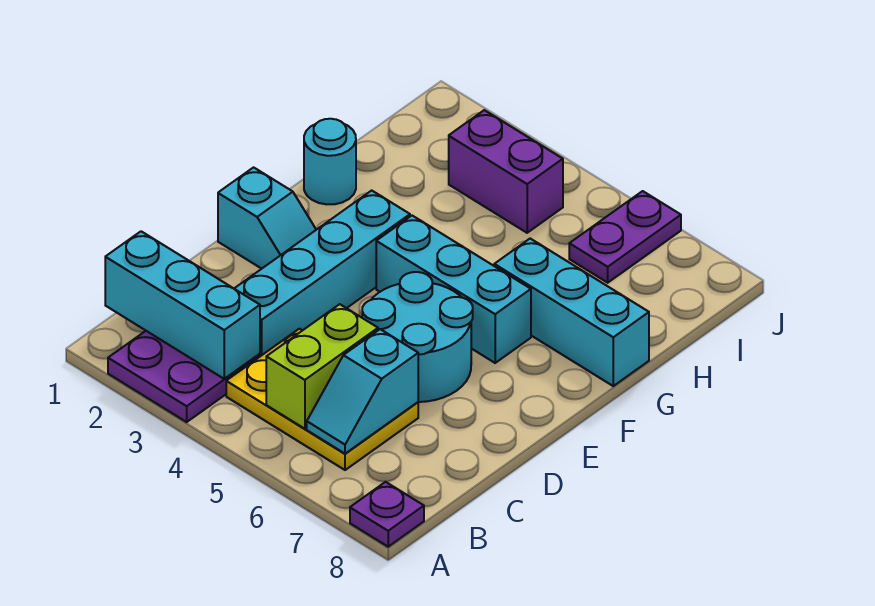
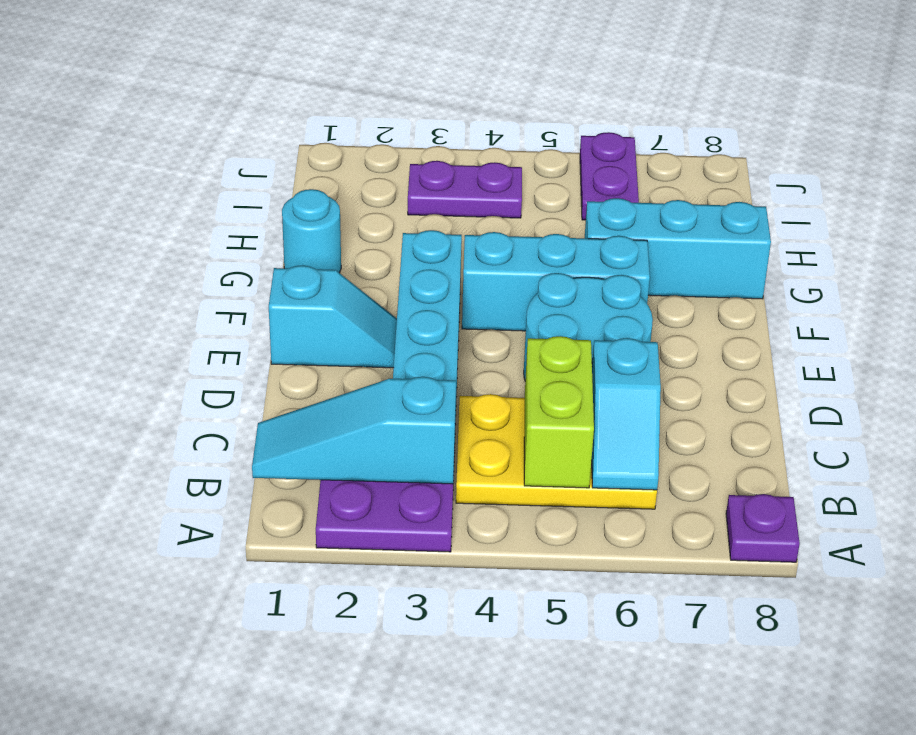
cyan brick B1:B3 level 2 -> cyan slope B1:B3 level 2 top 3
purple brick I3:I4 level 1 -> purple plate I3:I4 level 1

